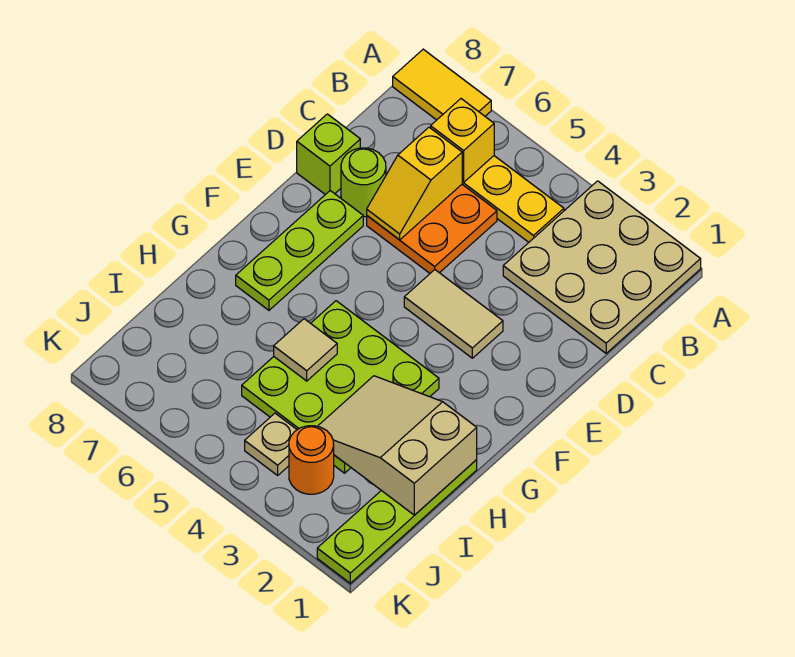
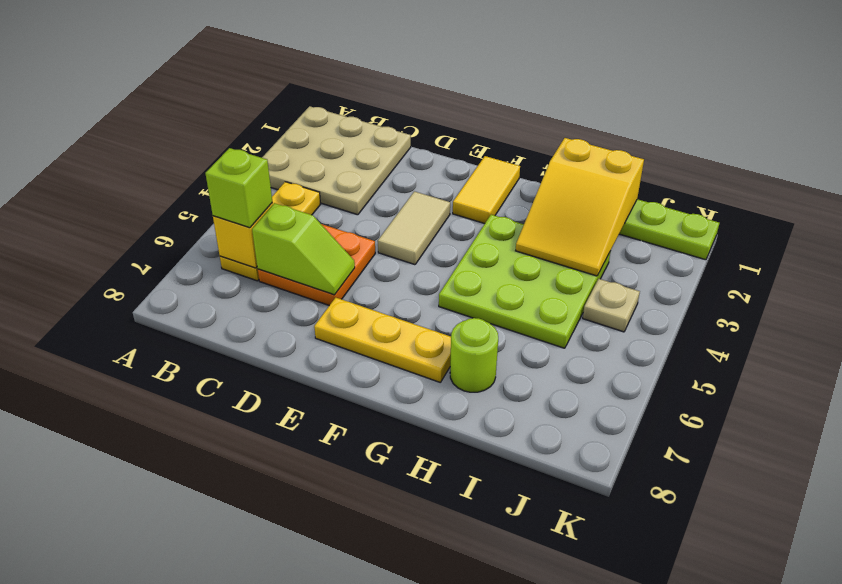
yellow tile A7:A8 level 1 -> yellow tile F1:F2 level 1
yellow slope C6:D6 level 2 top C -> lime slope C6:D6 level 2 top C
lime round brick D7 level 1 -> lime round brick H7 level 1
lime brick D8 level 1 -> lime brick B6 level 3
lime plate E7:G7 level 1 -> yellow plate E7:G7 level 1
tan slope H1:I3 level 2 top 1 -> yellow slope H1:I3 level 2 top 1
tan tile H5 level 2 -> none
orange round brick J3 level 1 -> none

